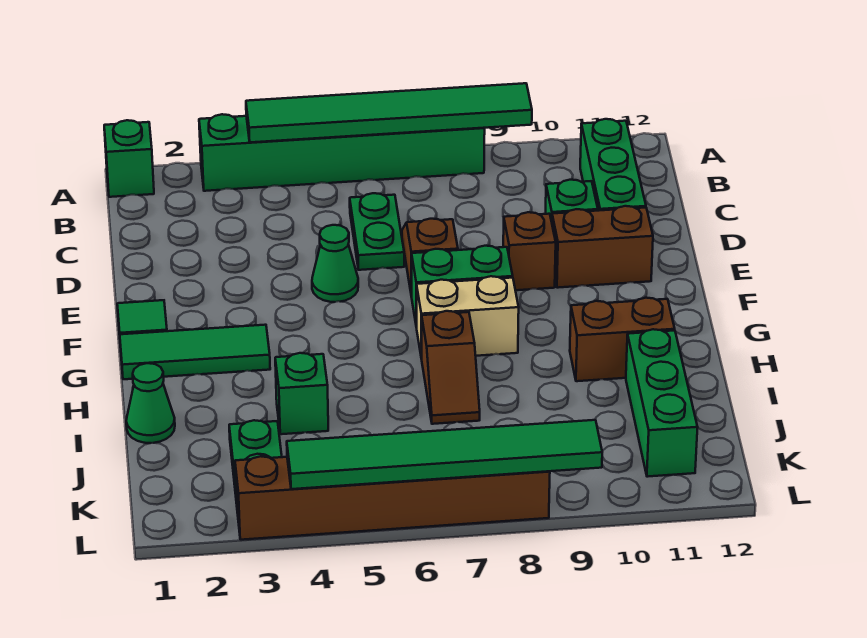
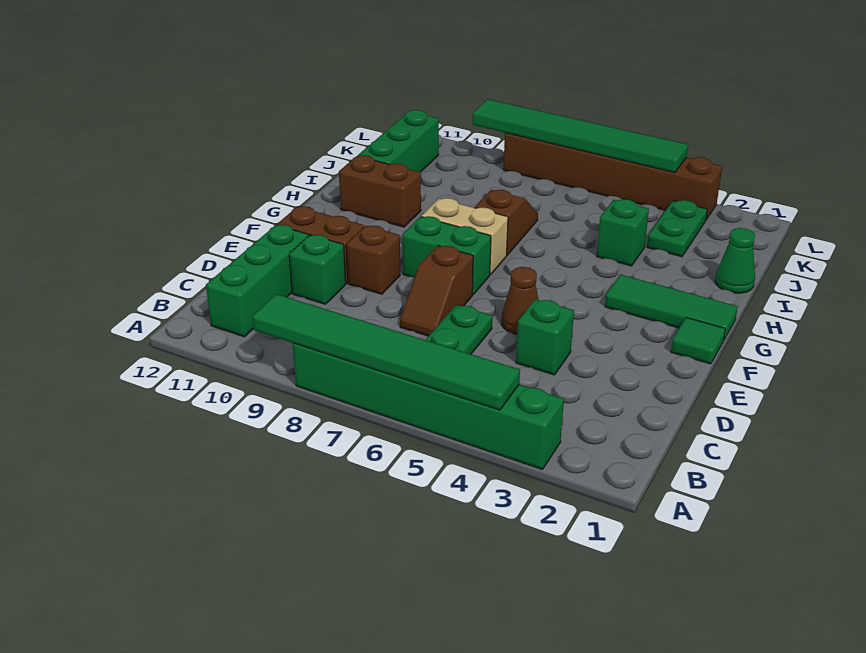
green brick A1 level 1 -> green brick D4 level 1
green cone E5 level 1 -> brown cone E5 level 1

